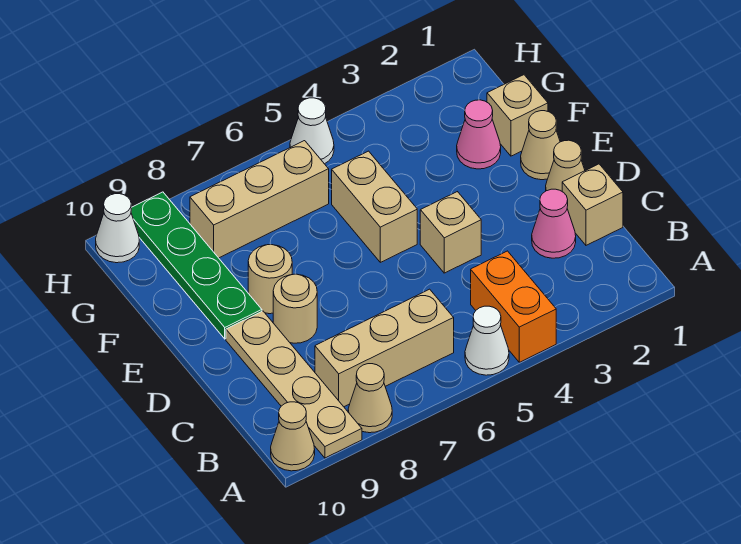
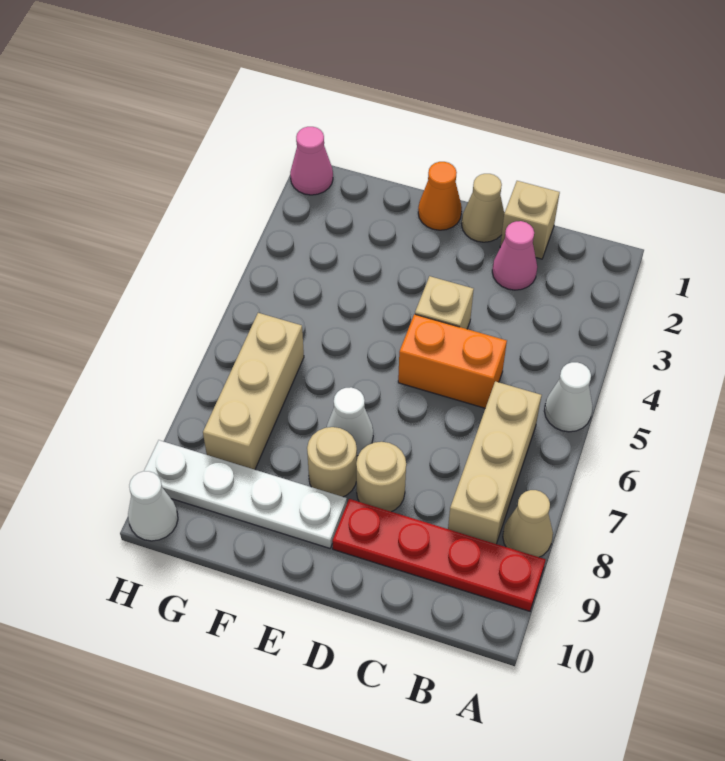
orange brick A4:B4 level 1 -> orange brick C5:D5 level 1
tan plate A9:D9 level 1 -> red plate A9:D9 level 1
tan cone A10 level 1 -> none
tan cone E1 level 1 -> orange cone E1 level 1
tan brick E5:F5 level 1 -> none
green plate E9:H9 level 1 -> white plate E9:H9 level 1
tan brick F1 level 1 -> none
pink cone F2 level 1 -> pink cone H1 level 1
white cone H5 level 1 -> white cone E7 level 1

